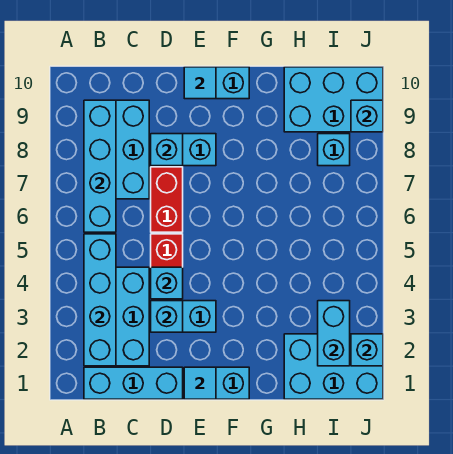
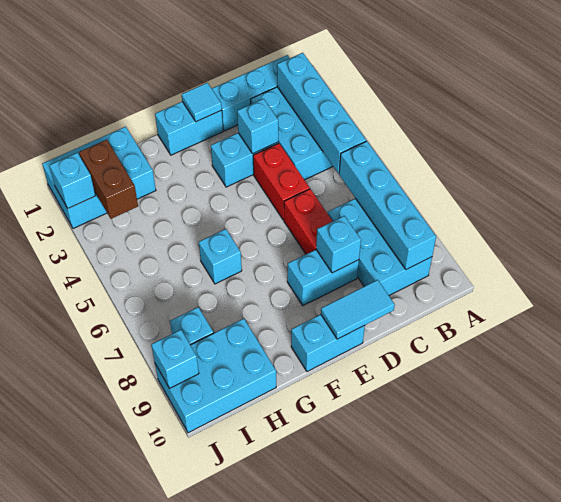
cyan brick D4 level 2 -> cyan brick G6 level 1
cyan tile E10 level 2 -> cyan tile D10:E10 level 2
cyan brick I2:I3 level 2 -> brown brick I2:I3 level 2

